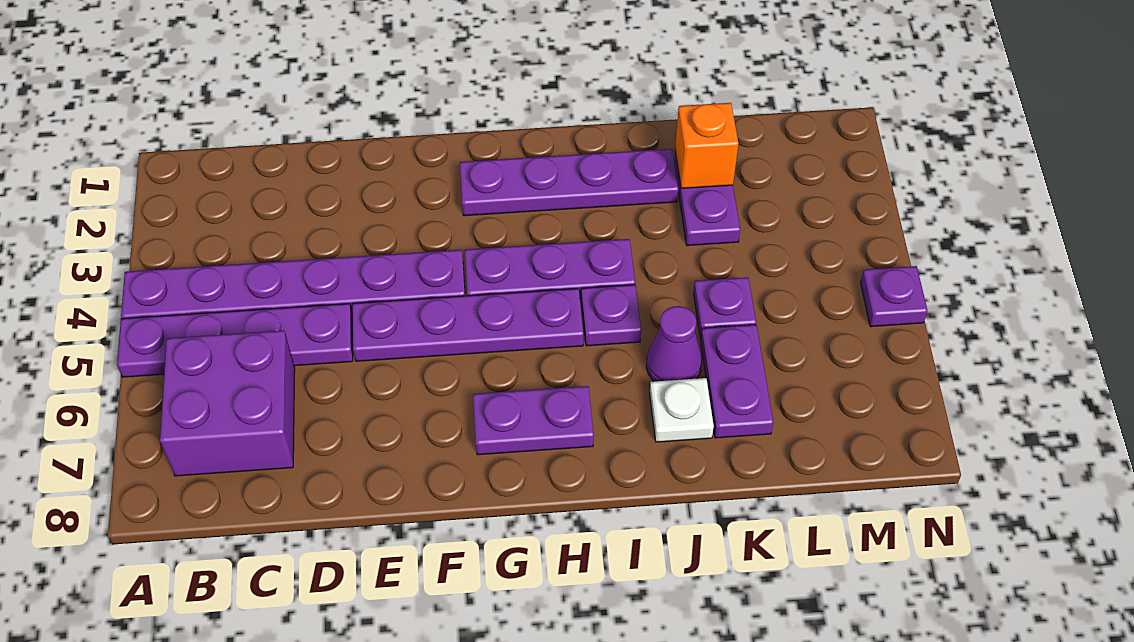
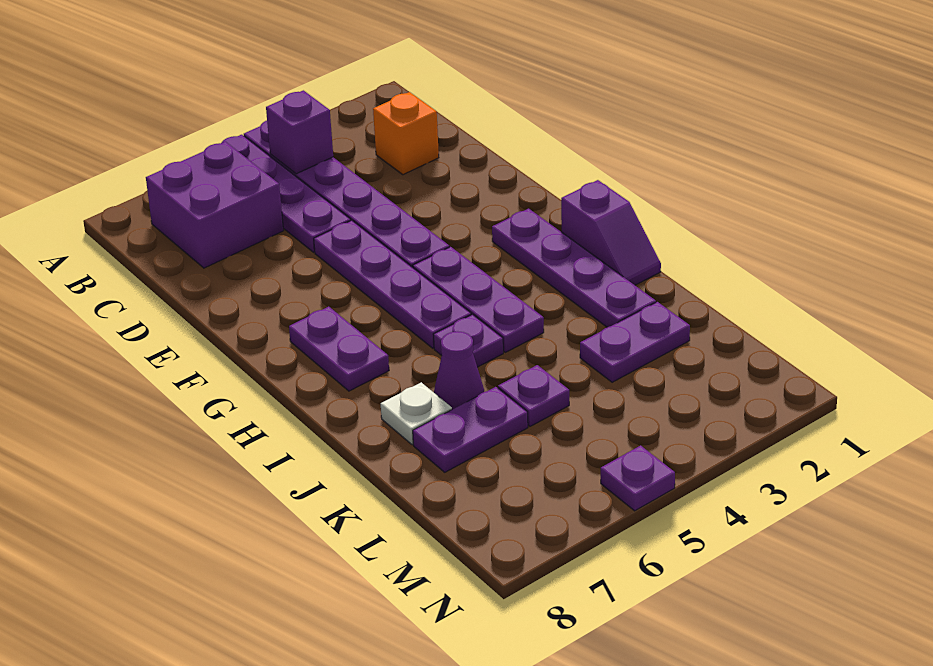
none -> purple brick B4 level 2
none -> purple slope H1:I1 level 1 top H
orange brick K2 level 2 -> orange brick C2 level 1

